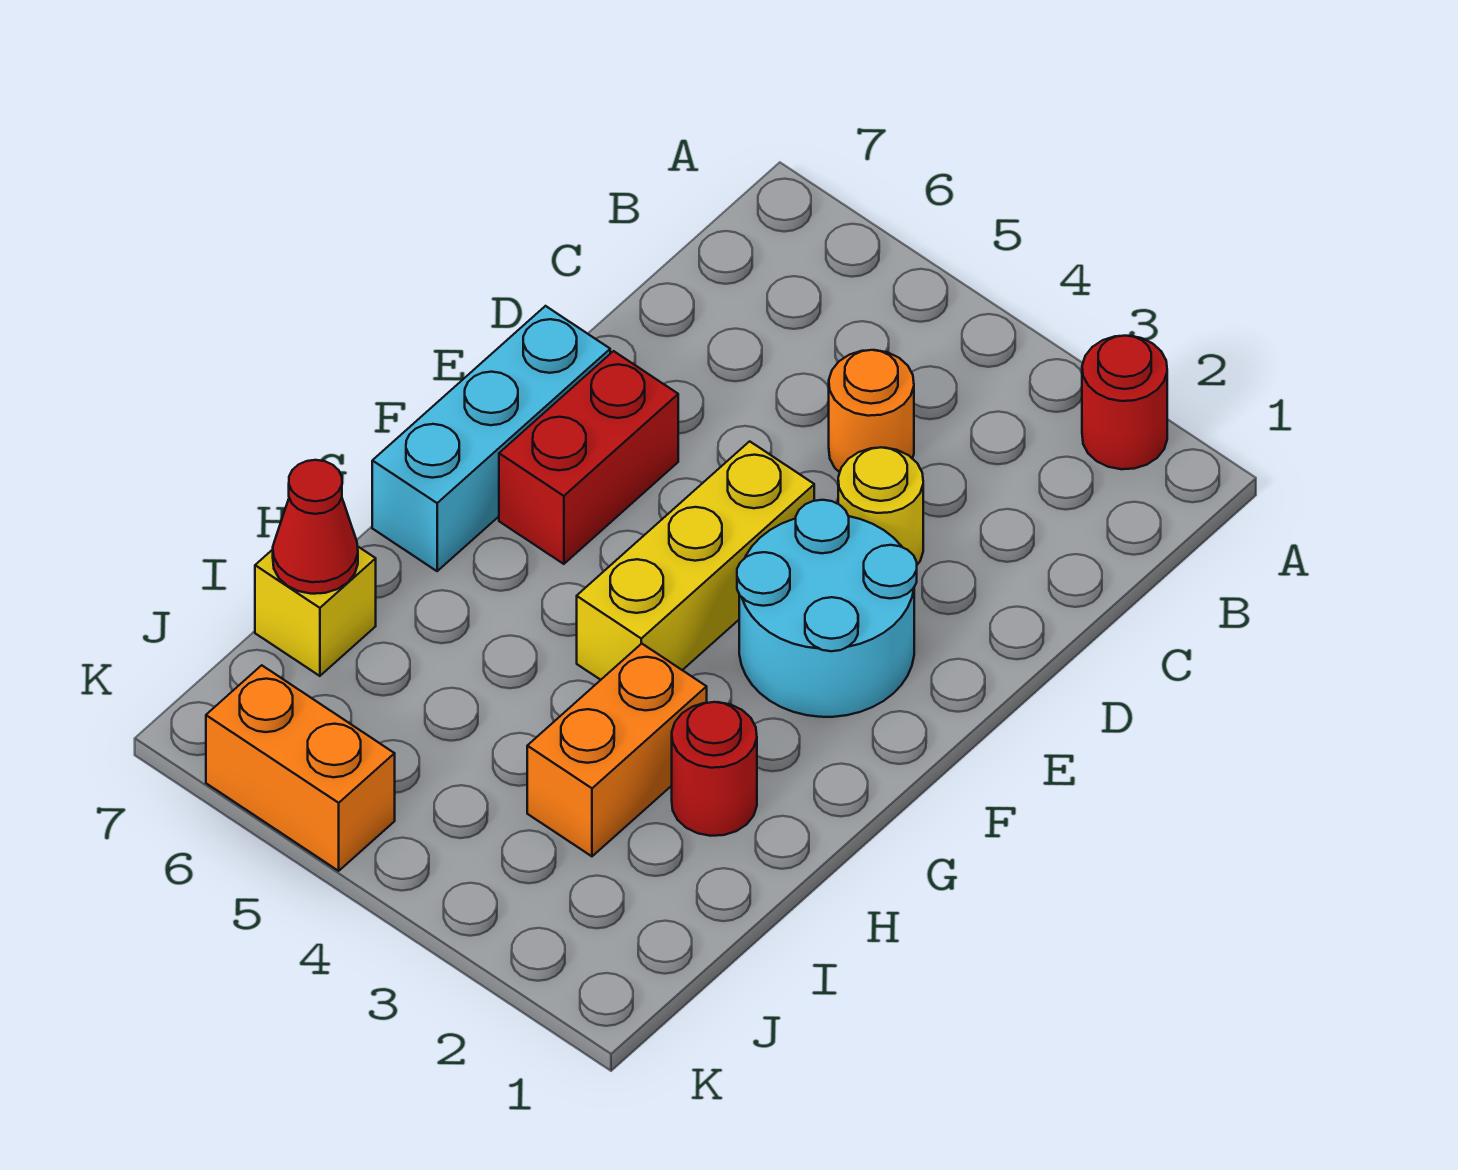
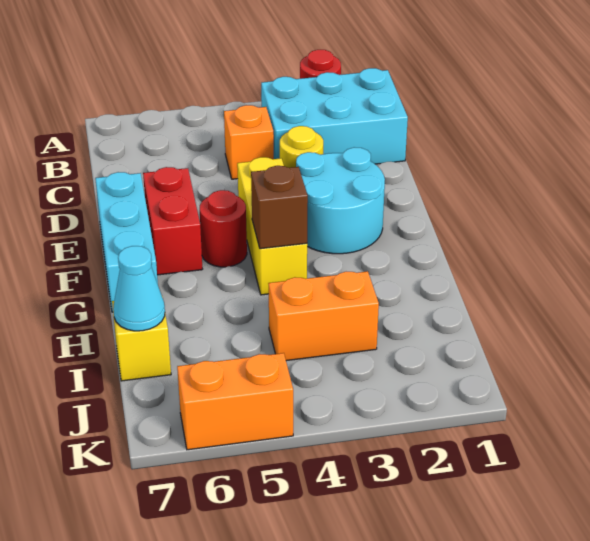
none -> cyan brick B1:C3 level 1
orange round brick C4 level 1 -> orange brick C4 level 1
none -> brown brick G4 level 2
red round brick H2 level 1 -> red round brick F5 level 1
orange brick H3:I3 level 1 -> orange brick I3:I4 level 1
red cone I7 level 2 -> cyan cone I7 level 2

